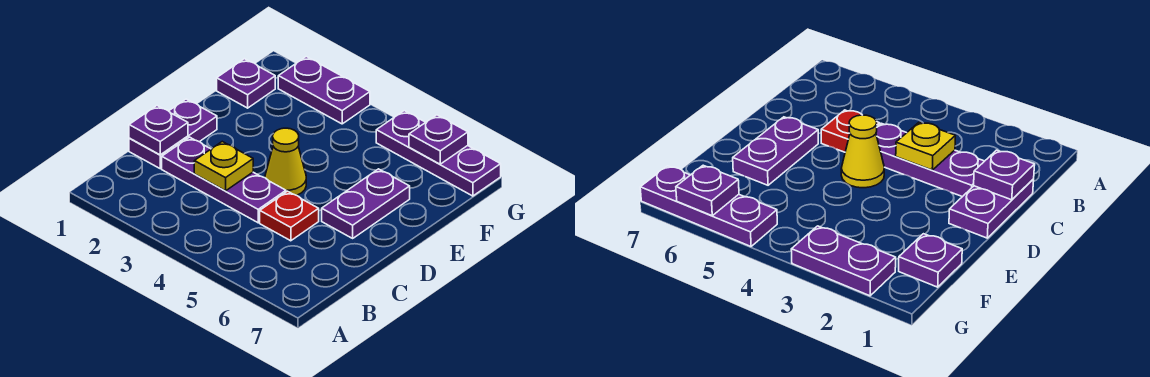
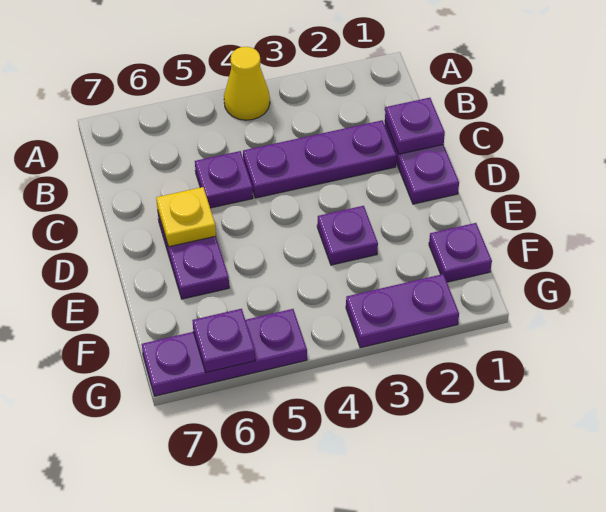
yellow plate C3 level 2 -> yellow plate D6 level 2
red plate C5 level 1 -> purple plate C5 level 1
yellow cone D4 level 1 -> yellow cone A4 level 1
none -> purple plate E3 level 1

